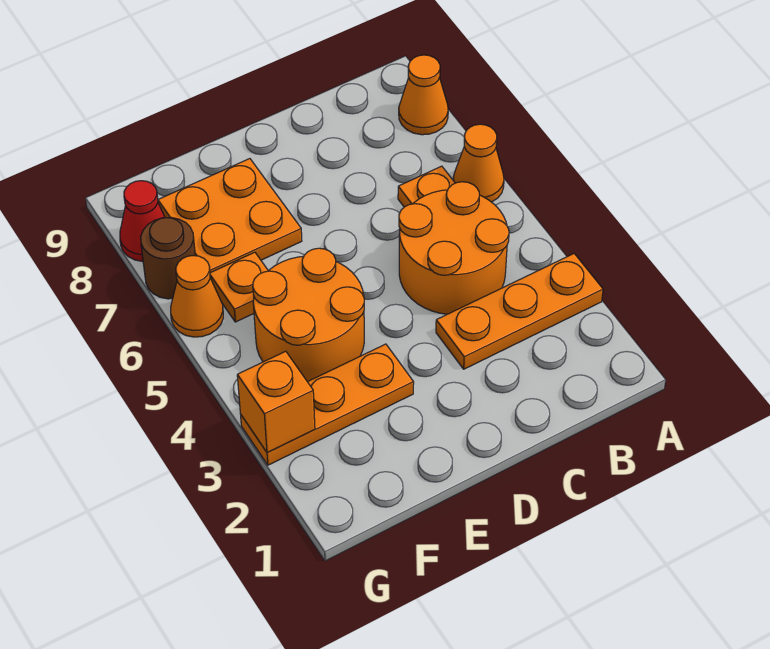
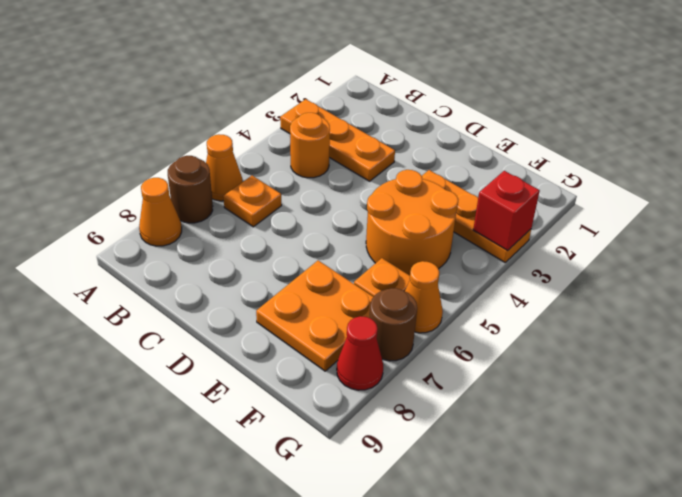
none -> brown round brick A7 level 1
orange round brick B4:C5 level 1 -> orange round brick B4 level 1
orange brick G3 level 2 -> red brick G3 level 2

